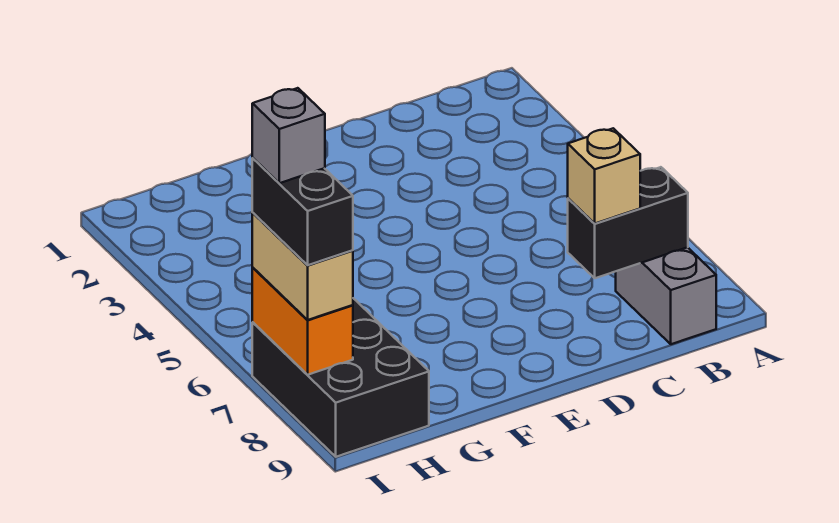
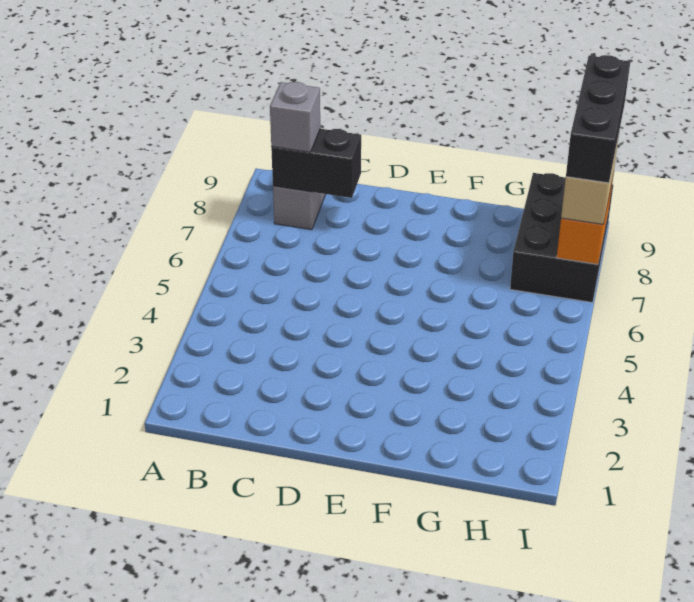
tan brick C8 level 3 -> none
black brick I7:I8 level 4 -> black brick I7:I9 level 4
grey brick I7 level 5 -> grey brick B8 level 3

